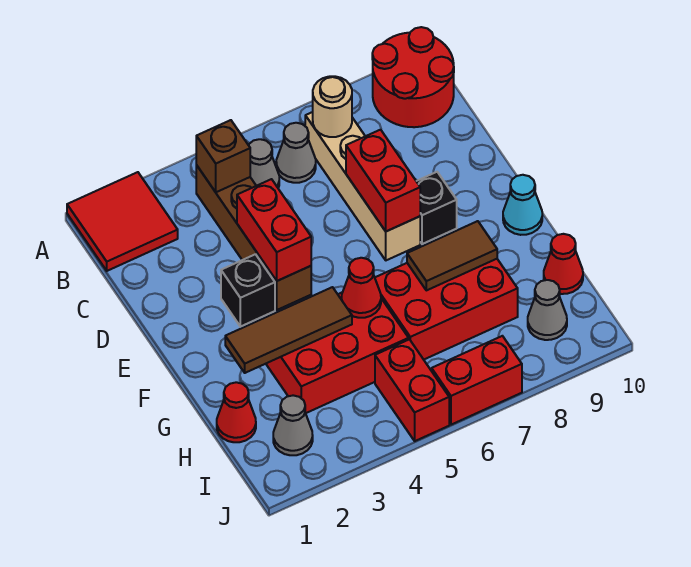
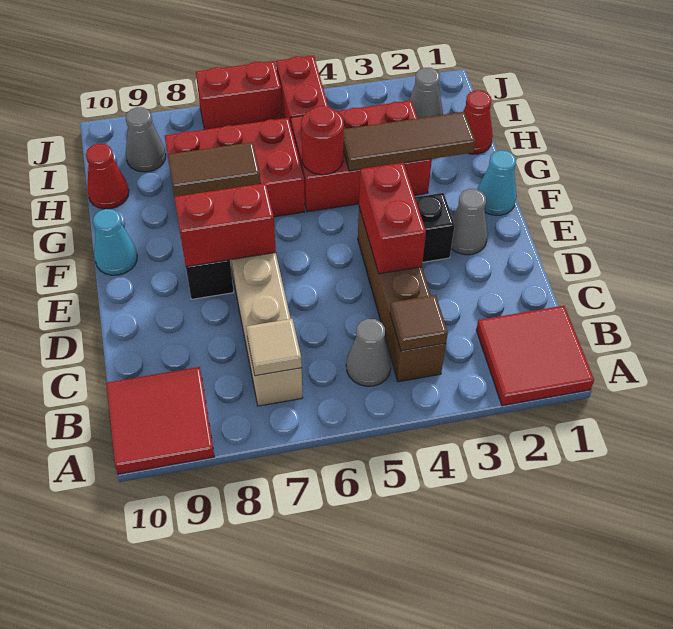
red round brick A9:B10 level 1 -> red tile A9:B10 level 1
brown brick B4 level 2 -> brown tile B4 level 2
grey cone B6 level 1 -> grey cone E2 level 1
tan round brick B7 level 2 -> tan tile B7 level 2
red brick D7:E7 level 2 -> red brick E7:E8 level 2
none -> cyan cone F1 level 1
red cone G5 level 2 -> red round brick G5 level 2

